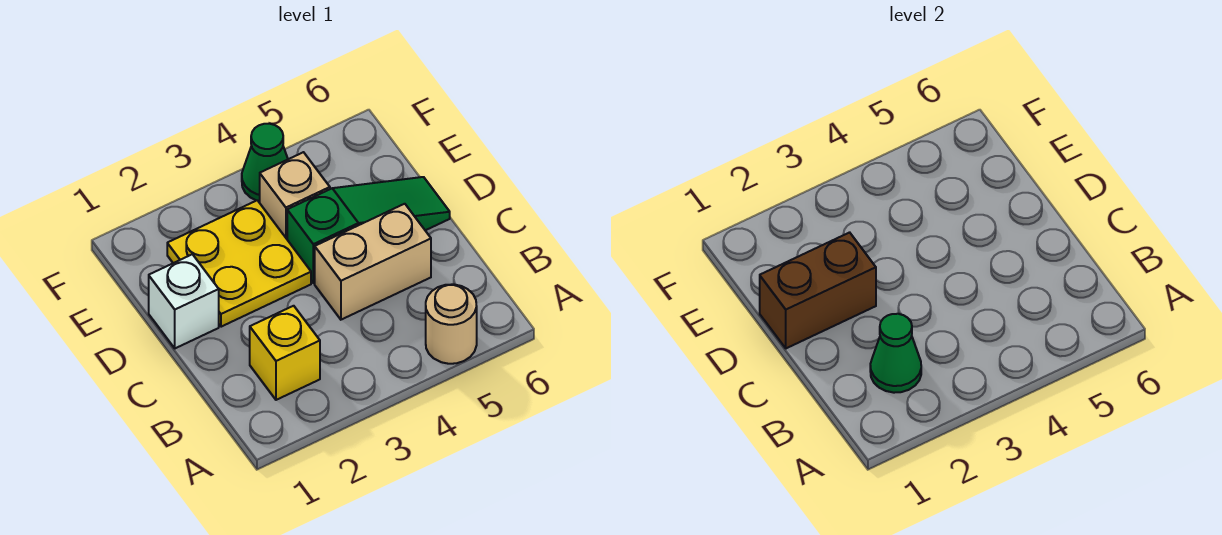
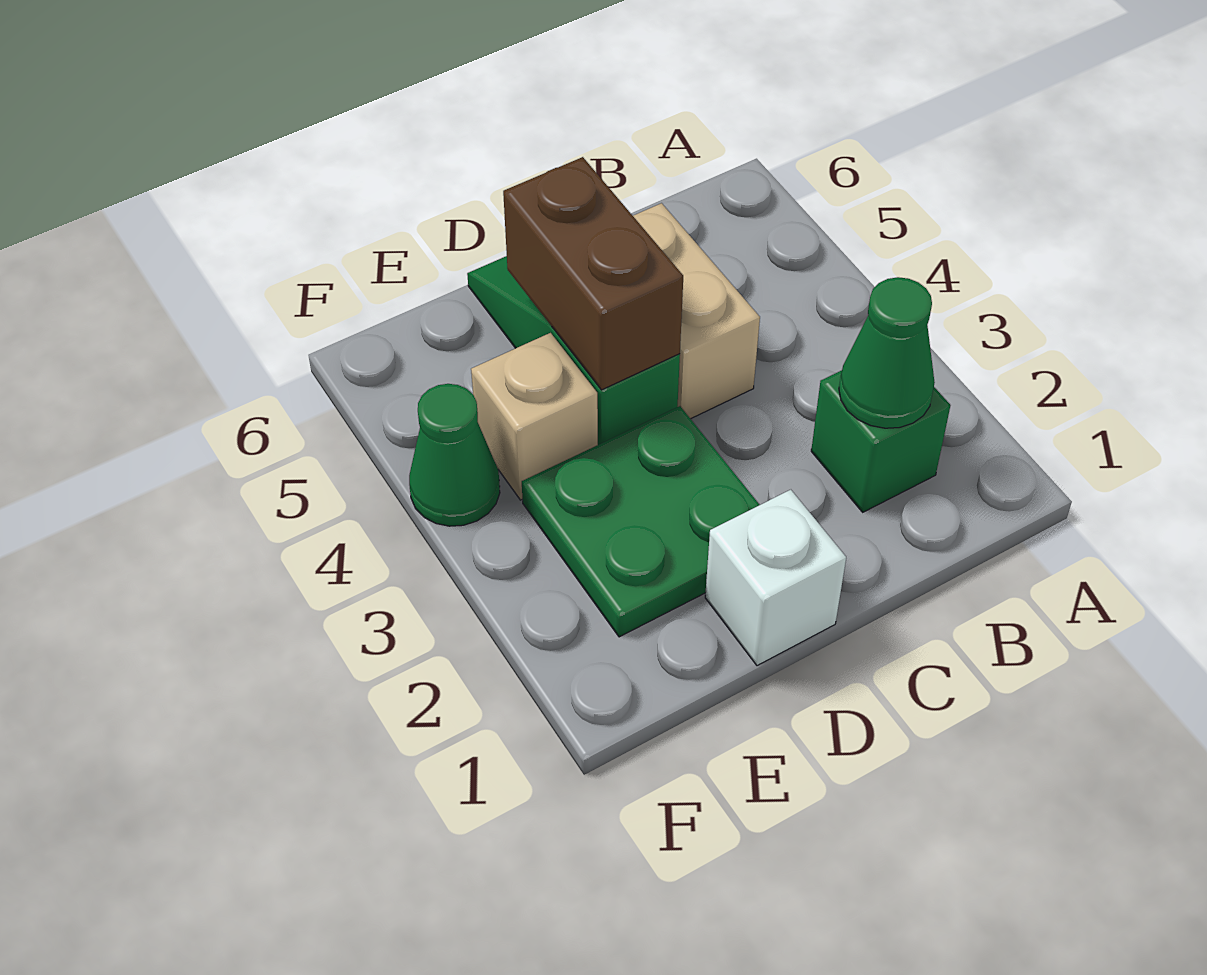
tan round brick A5 level 1 -> none
yellow brick B2 level 1 -> green brick B2 level 1
brown brick D1:D2 level 2 -> brown brick D4:D5 level 2
yellow plate D2:E3 level 1 -> green plate D2:E3 level 1

